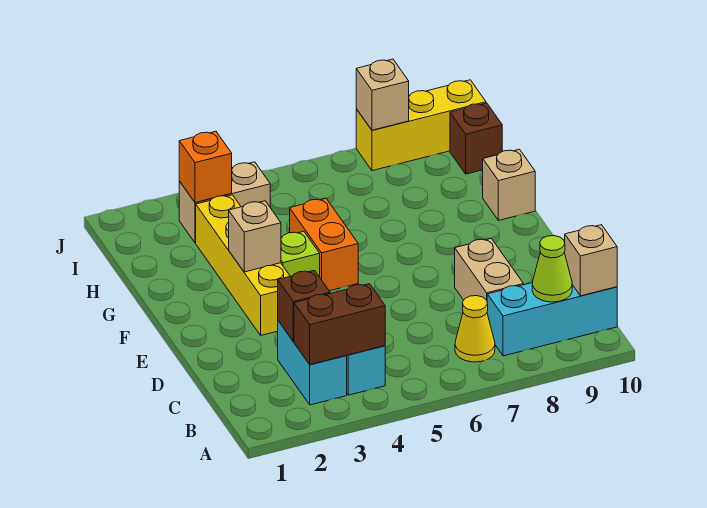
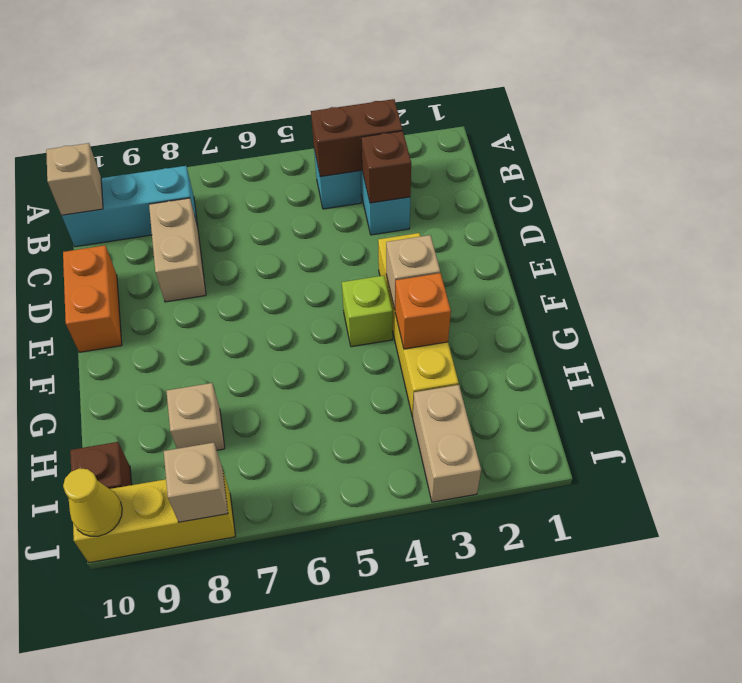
yellow cone B7 level 1 -> yellow cone J10 level 2
lime cone B9 level 2 -> none
orange brick F5:G5 level 1 -> orange brick D10:E10 level 1
tan brick G10 level 1 -> tan brick H8 level 1
tan brick I3:I4 level 1 -> tan brick I3:J3 level 1
orange brick I3 level 2 -> orange brick G3 level 2

